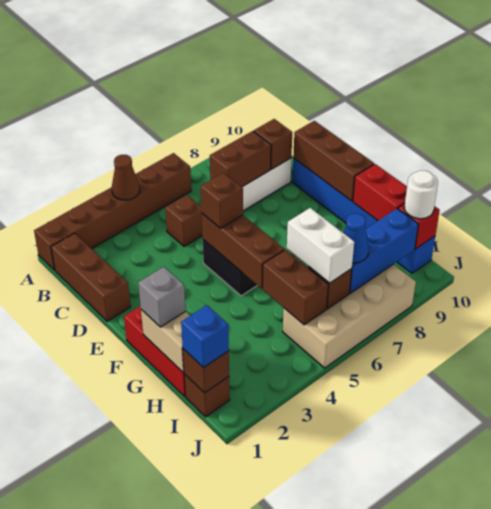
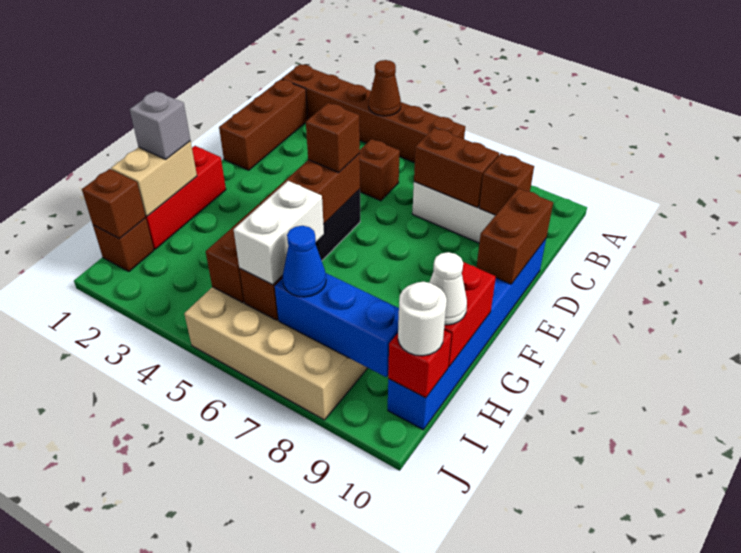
brown brick D10:F10 level 2 -> brown brick D10:E10 level 2
none -> white cone H10 level 3
blue brick I1 level 3 -> none

